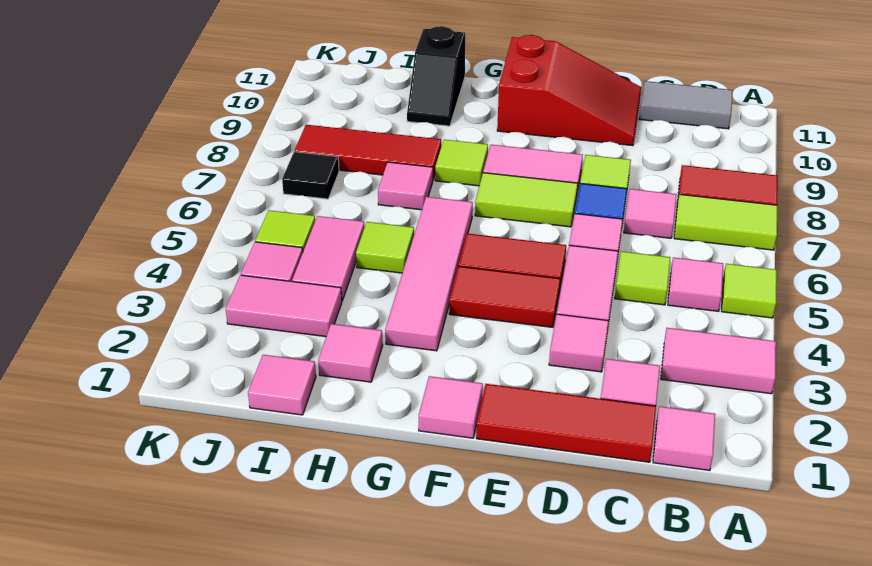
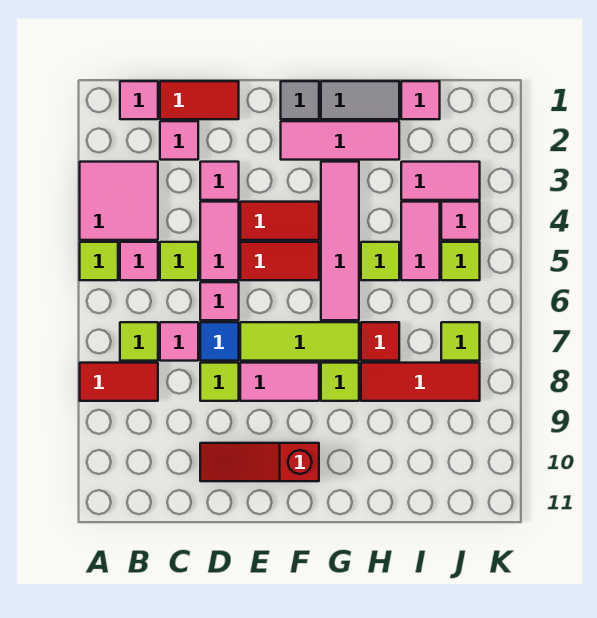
pink tile A3:B3 level 1 -> pink tile A3:B4 level 1
lime tile A7:B7 level 1 -> lime tile B7 level 1
grey tile B11:C11 level 1 -> grey tile G1:H1 level 1
red tile C1:E1 level 1 -> red tile C1:D1 level 1
red slope D10:F11 level 1 top F -> red slope D10:F10 level 1 top F
lime tile E7:F7 level 1 -> lime tile E7:G7 level 1
pink tile F1 level 1 -> grey tile F1 level 1
pink tile H2 level 1 -> pink tile F2:H2 level 1
pink tile H7 level 1 -> red tile H7 level 1
black slope H10:H11 level 1 top 11 -> none
black tile J7 level 1 -> lime tile J7 level 1

